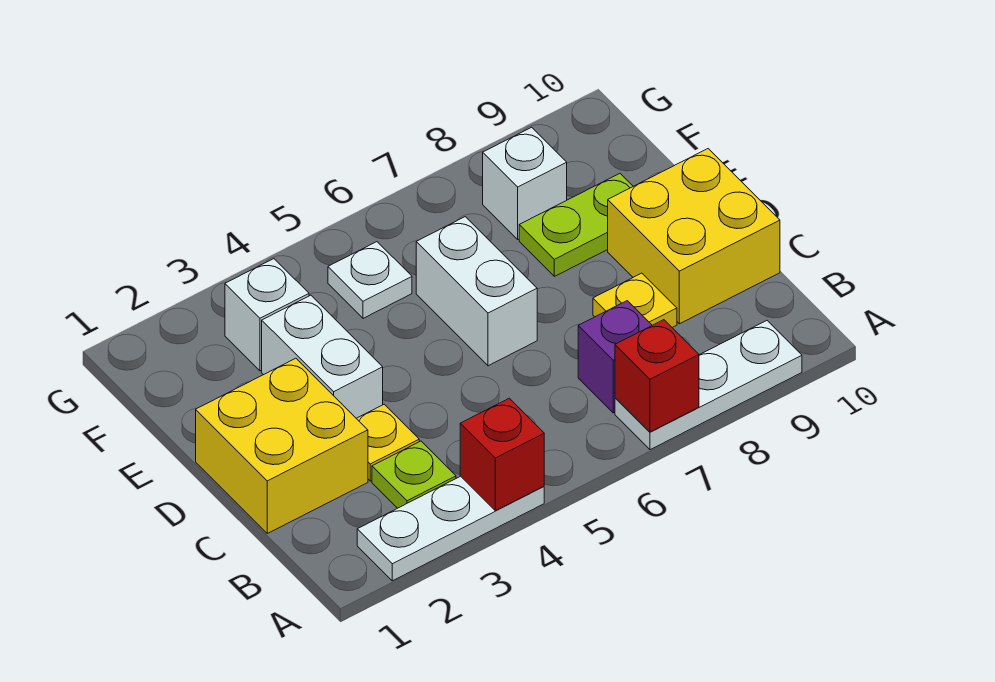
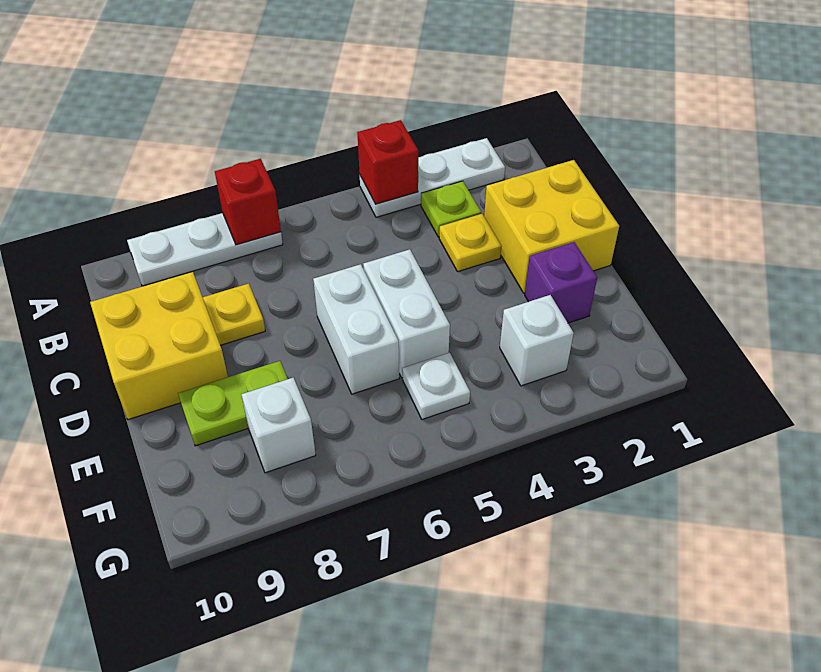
purple brick B7 level 1 -> purple brick E2 level 1
white brick D3:E3 level 1 -> white brick D5:E5 level 1

